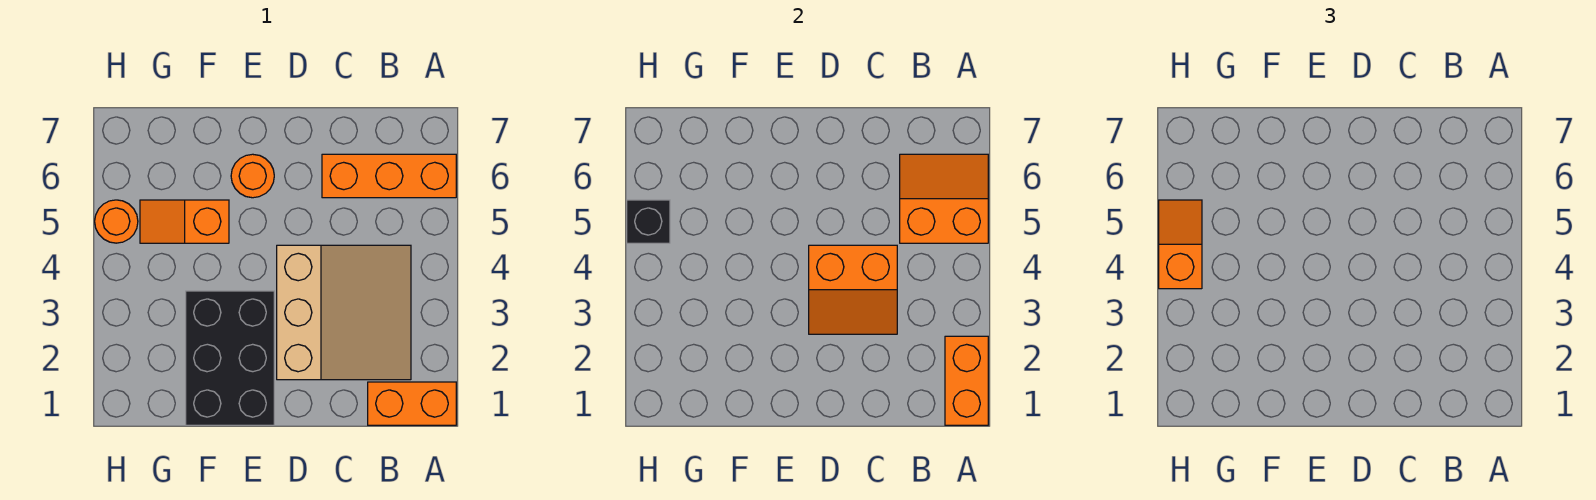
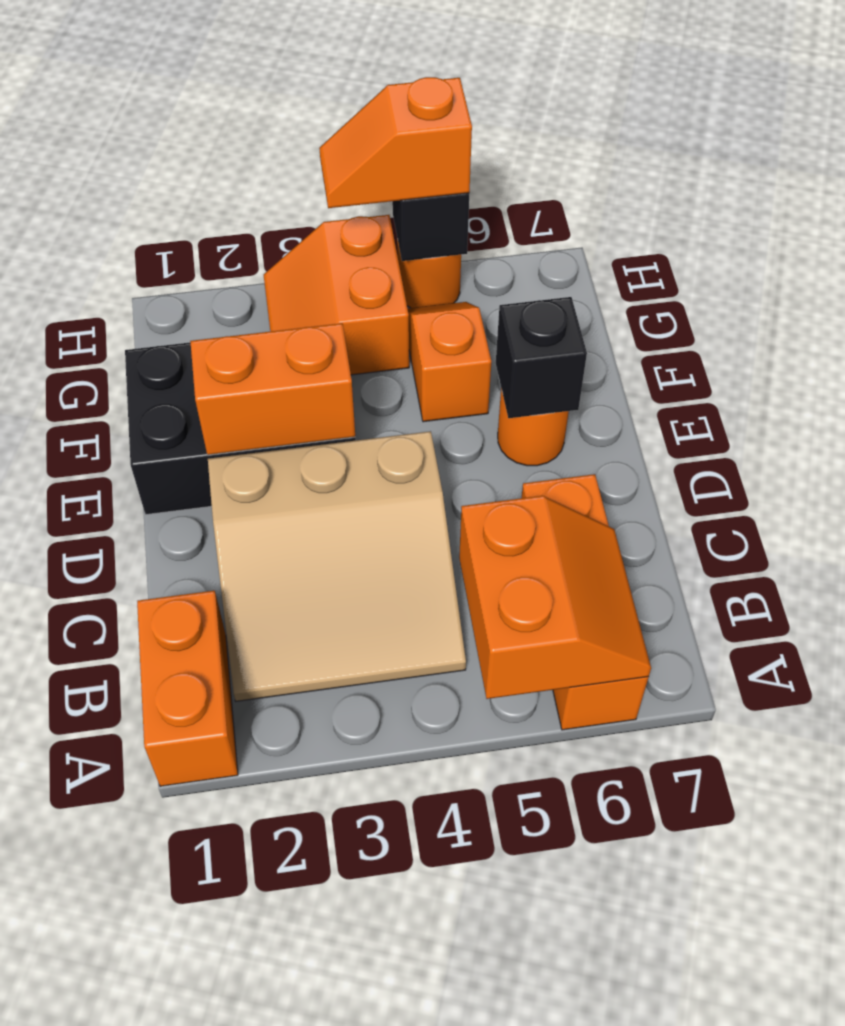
orange brick A1:A2 level 2 -> orange brick E2:E3 level 2
orange slope C3:D4 level 2 top 4 -> orange slope G3:H4 level 1 top 4
none -> black brick E6 level 2
orange slope H4:H5 level 3 top 4 -> orange slope H4:H5 level 3 top 5

